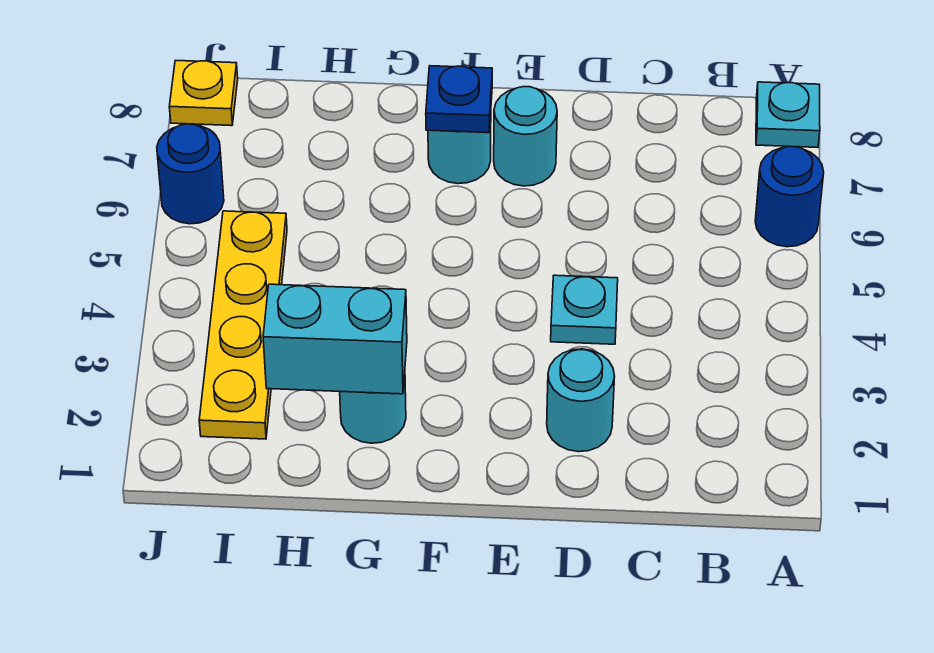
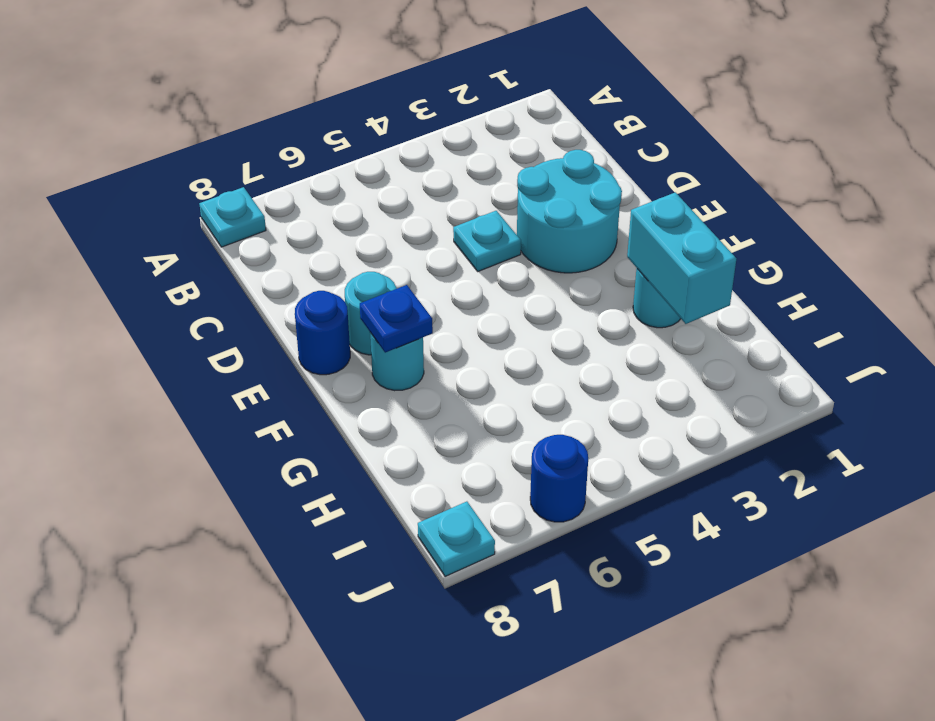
blue round brick A6 level 1 -> blue round brick E8 level 1
cyan round brick D2 level 1 -> cyan round brick D2:E3 level 1
yellow plate I2:I5 level 1 -> none
yellow plate J8 level 1 -> cyan plate J8 level 1

